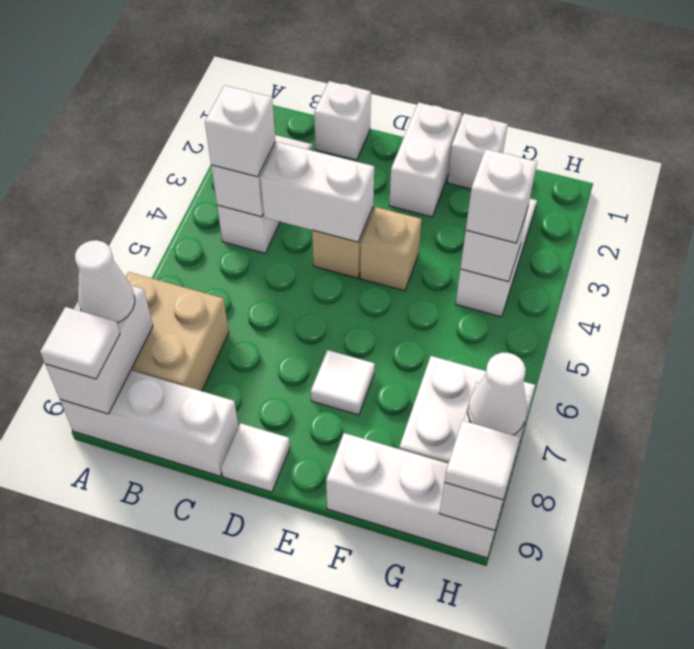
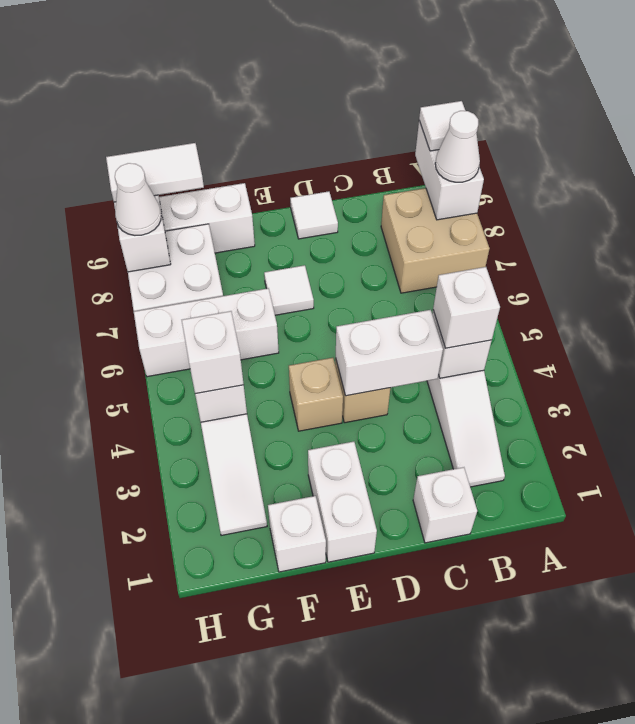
white brick A9:C9 level 1 -> white brick F6:H6 level 1
white tile H9 level 3 -> white tile G9:H9 level 3

